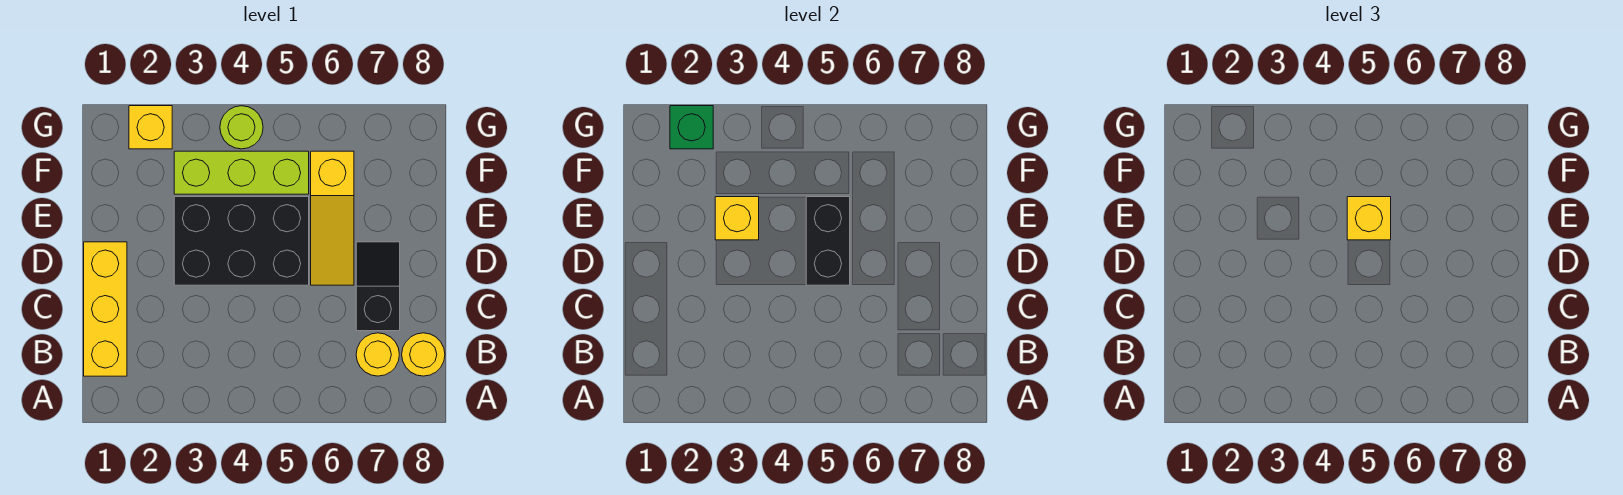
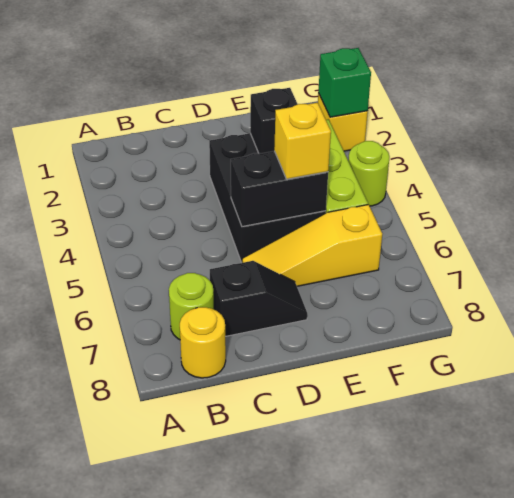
yellow brick B1:D1 level 1 -> none
yellow round brick B7 level 1 -> lime round brick B7 level 1
yellow brick E3 level 2 -> black brick E3 level 2

